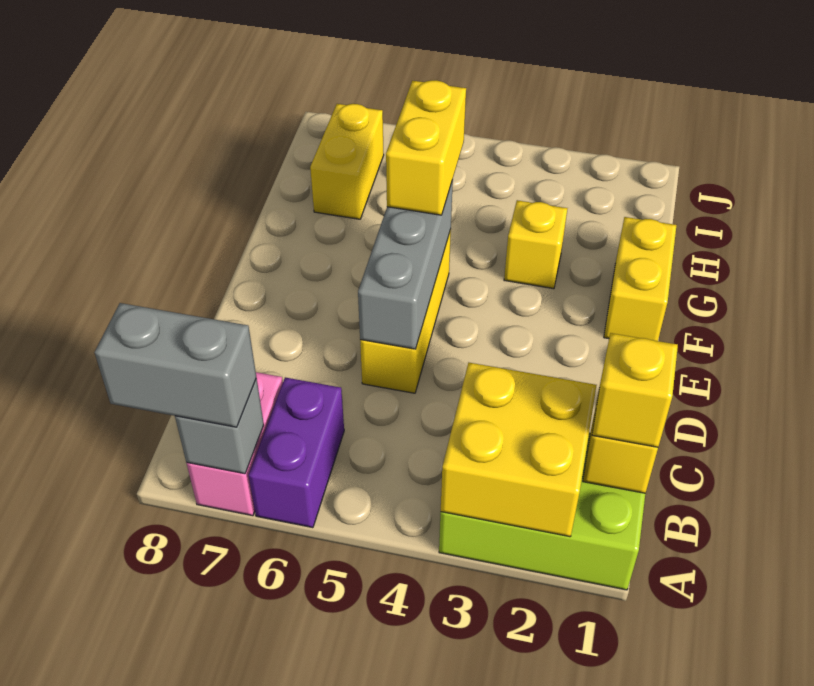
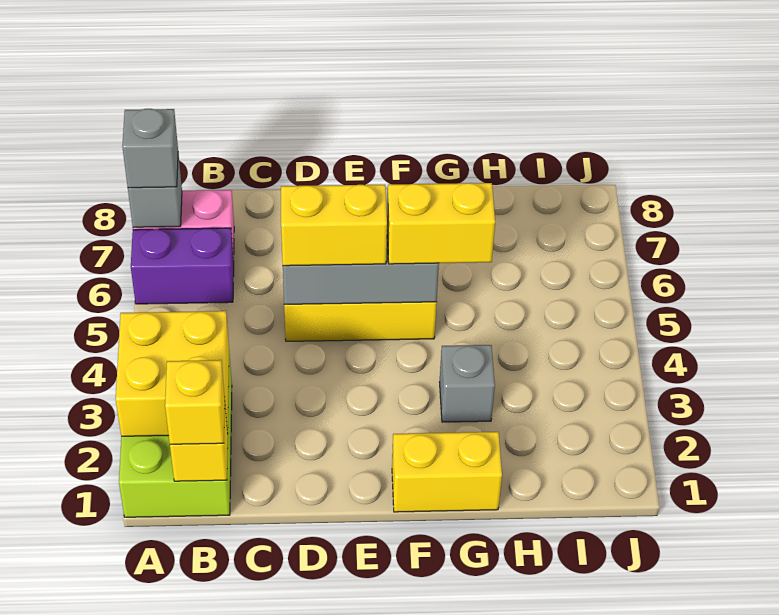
grey brick A7:A8 level 3 -> grey brick A7 level 3
yellow brick G3 level 1 -> grey brick G3 level 1
yellow brick H7:I7 level 1 -> yellow brick D5:E5 level 3

